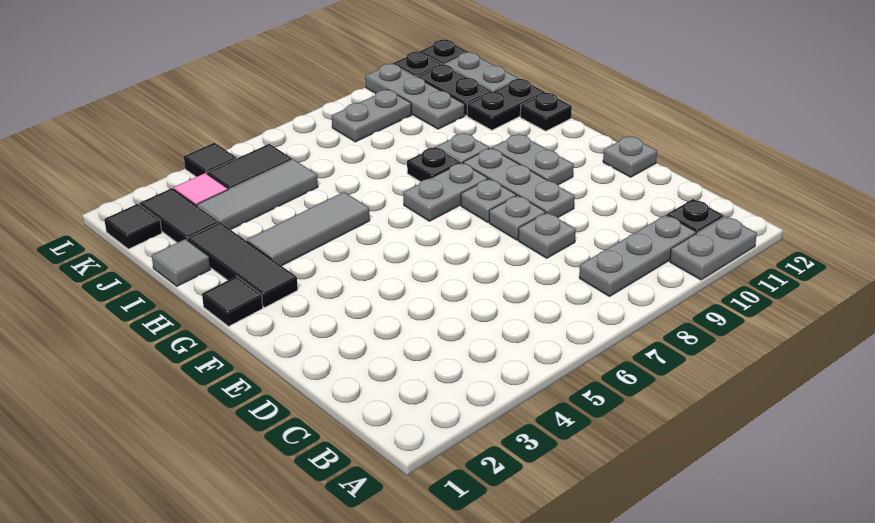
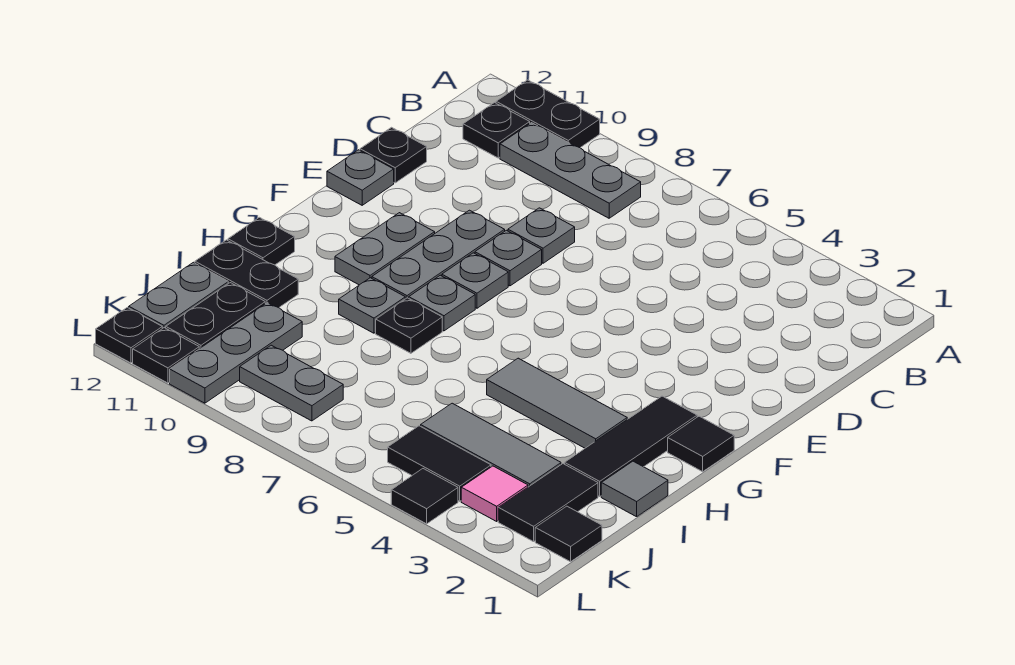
grey plate A10:A11 level 1 -> black plate A10:A11 level 1
none -> black plate D12 level 1
grey plate G7:G8 level 1 -> grey plate G8 level 1

